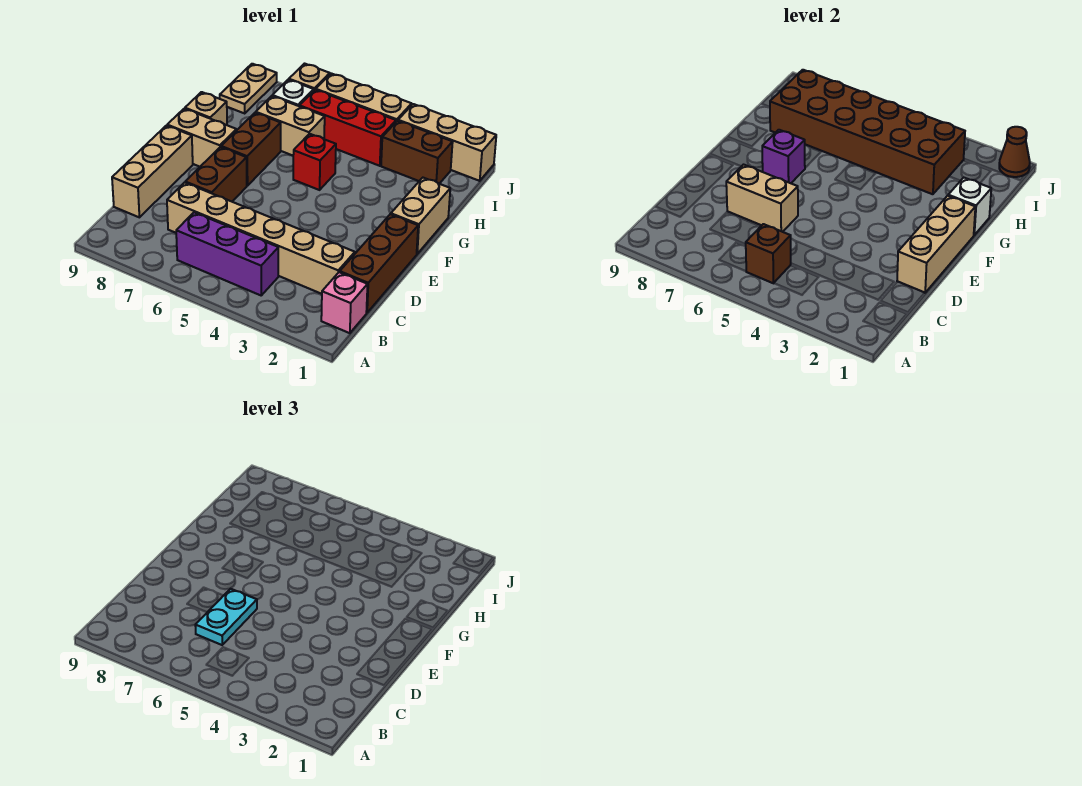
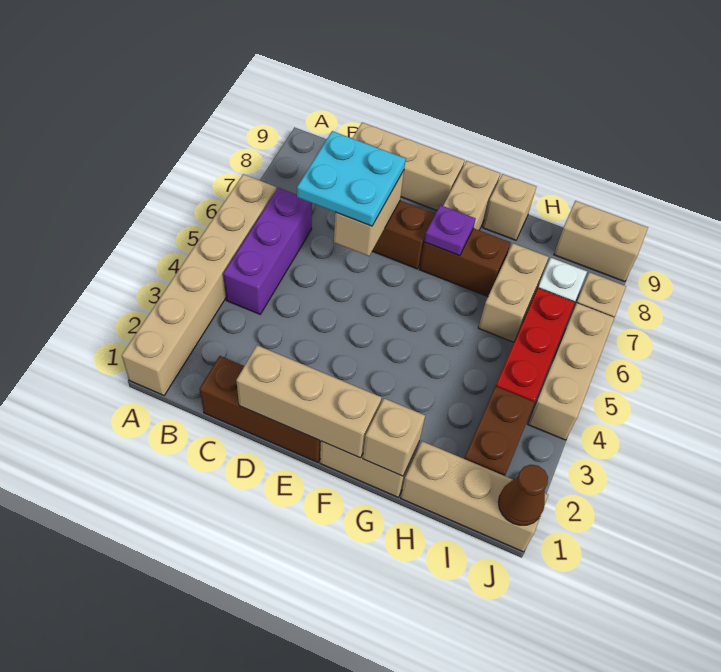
pink brick B1 level 1 -> none
brown brick B5 level 2 -> none
tan brick C2:C7 level 1 -> tan brick A1:A6 level 1
cyan plate C6:D6 level 3 -> cyan plate C6:D7 level 3
purple brick F7 level 2 -> purple plate F7 level 2
white brick G1 level 2 -> tan brick G1 level 2
red brick G5 level 1 -> none
brown brick H3:I8 level 2 -> none
tan plate I9:J9 level 1 -> tan brick I9:J9 level 1
tan brick J1:J3 level 1 -> tan brick H1:J1 level 1

